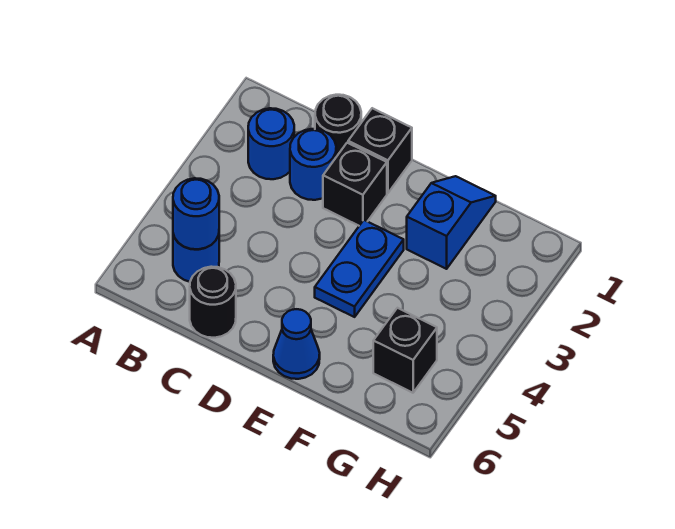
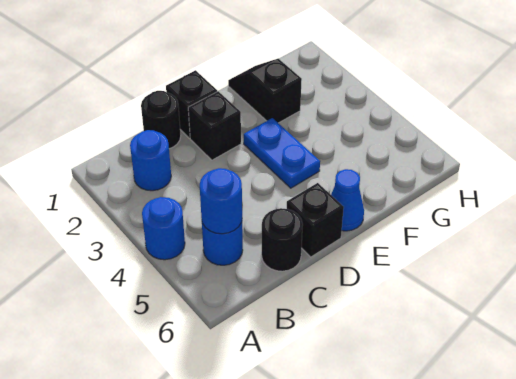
blue round brick C2 level 1 -> blue round brick A4 level 1
blue slope F1:F2 level 1 top 2 -> black slope F1:F2 level 1 top 2
black brick G5 level 1 -> black brick D6 level 1

